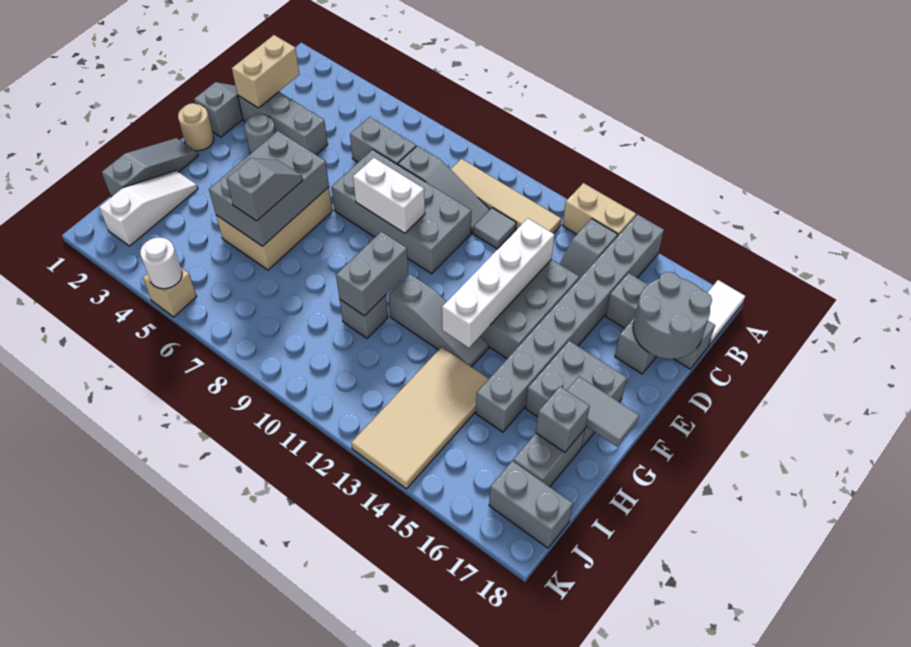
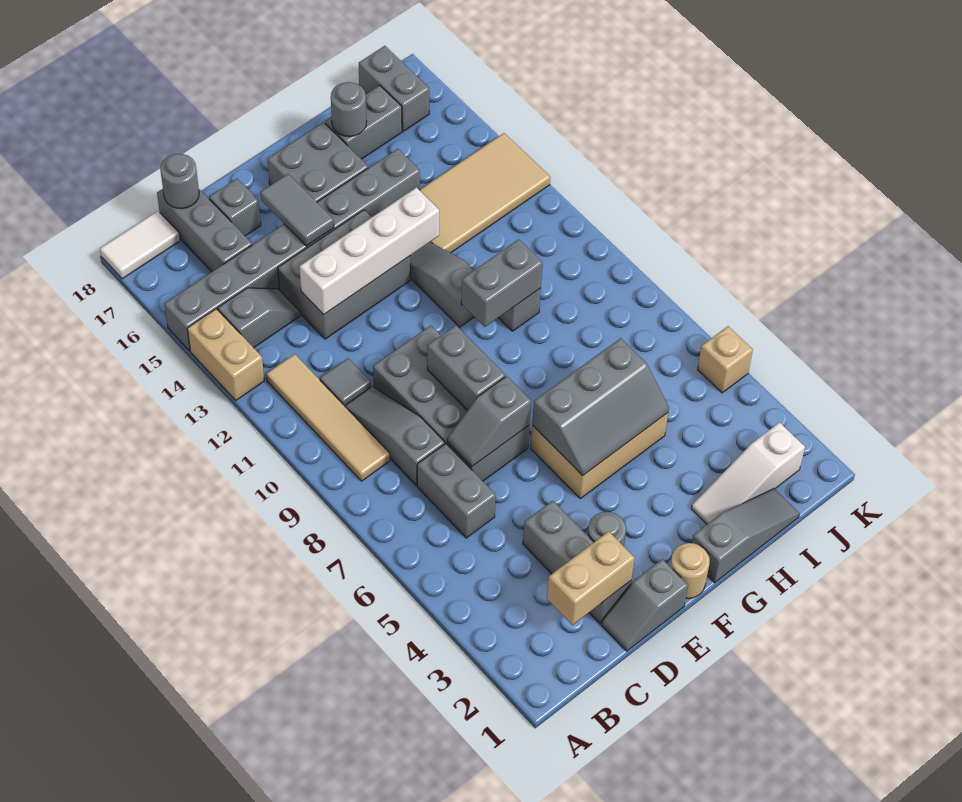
grey round brick C17:D18 level 2 -> grey round brick C18 level 2
white brick E8:E9 level 2 -> grey brick E8:E9 level 2
grey brick F5:H6 level 2 -> grey slope F5:H6 level 2 top 6
grey slope G1:I1 level 1 top I -> grey slope G1:I1 level 1 top G
grey slope G6:H6 level 3 top H -> grey slope D7:E7 level 2 top E
grey tile G17:G18 level 2 -> grey tile E15:E16 level 2
grey brick H17 level 2 -> grey round brick H17 level 2
white round brick K5 level 2 -> none

